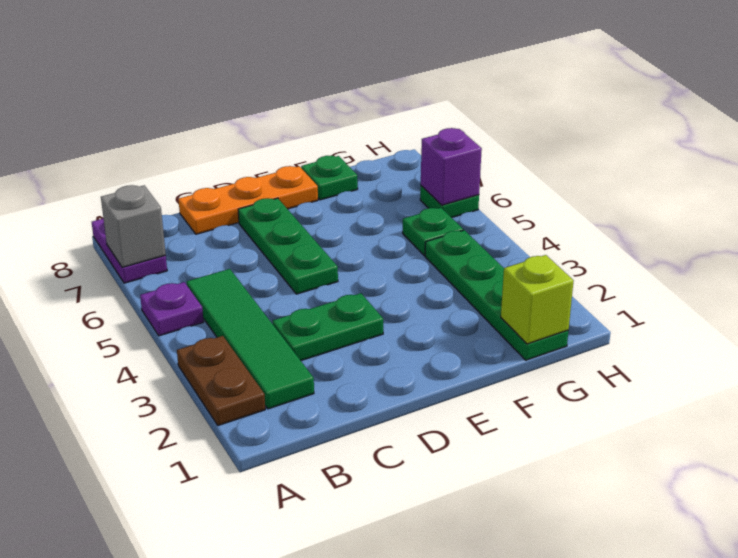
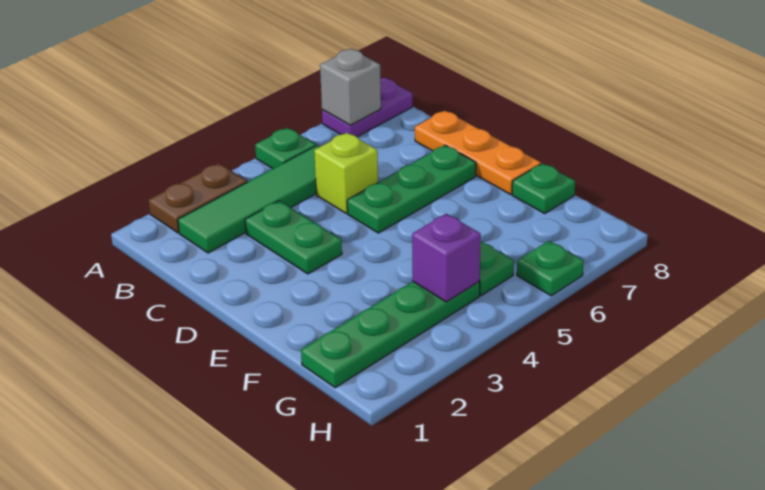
purple plate A5 level 1 -> green plate A5 level 1
lime brick G1 level 2 -> lime brick C5 level 1
purple brick H6 level 2 -> purple brick G4 level 2

